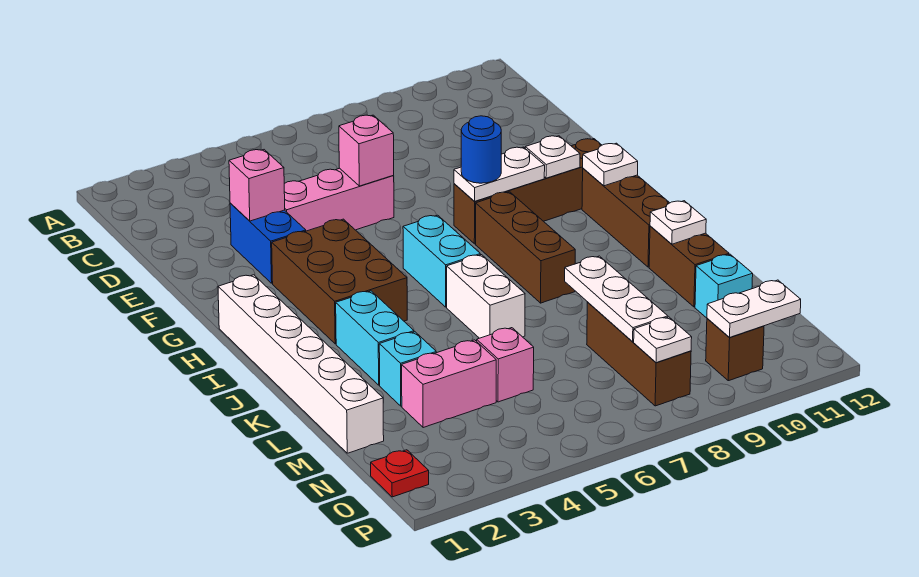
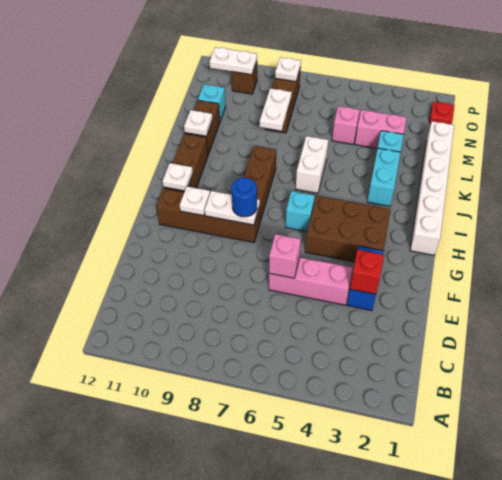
pink brick E3 level 2 -> red brick E3 level 2
brown brick G3:I4 level 1 -> brown brick G3:H5 level 1
cyan brick H6:I6 level 1 -> cyan brick H6 level 1
white plate L8:N8 level 2 -> white plate L8:M8 level 2

